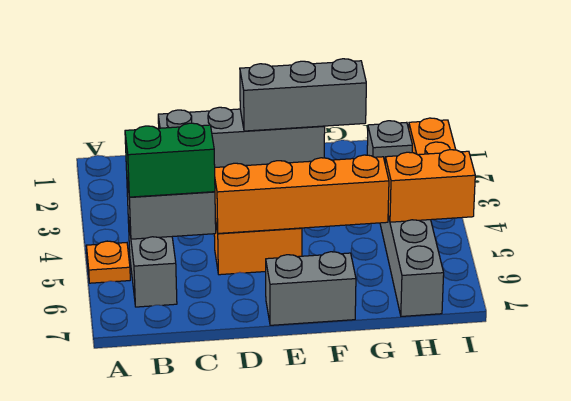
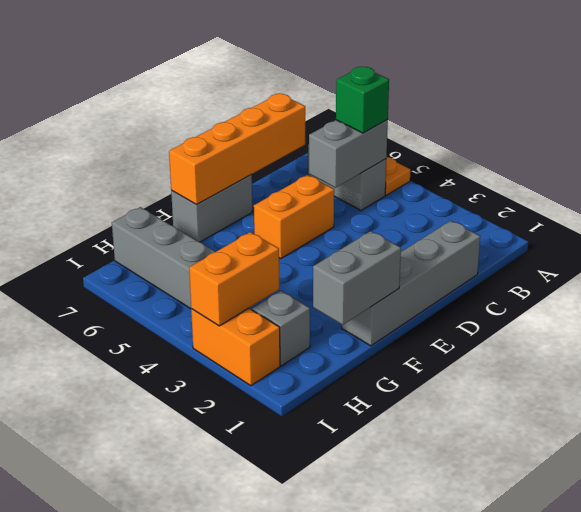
green brick B5:C5 level 3 -> green brick B5 level 3
orange brick D5:G5 level 2 -> orange brick C7:F7 level 2
grey brick E1:G1 level 2 -> grey brick F1:G1 level 2
orange brick H5:I5 level 2 -> orange brick H3:I3 level 2

